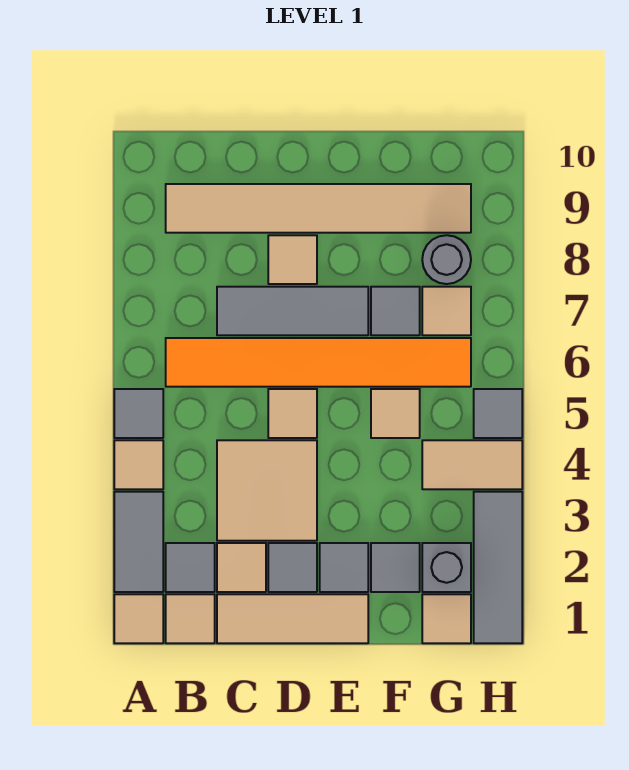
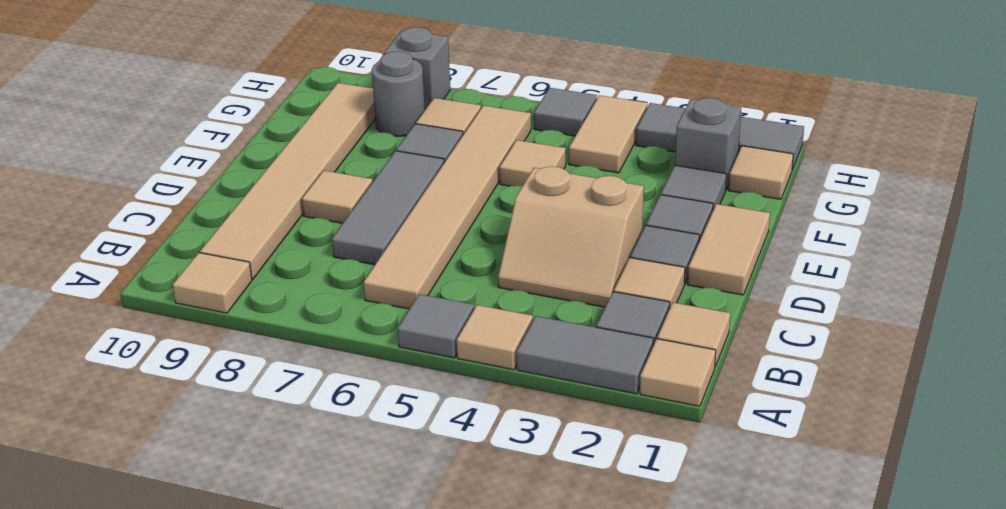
orange tile B6:G6 level 1 -> tan tile B6:G6 level 1
tan tile C1:E1 level 1 -> tan tile D1:E1 level 1
tan tile C3:D4 level 1 -> tan slope C3:D4 level 1 top D
tan tile D5 level 1 -> tan tile A9 level 1
none -> grey brick H8 level 1

